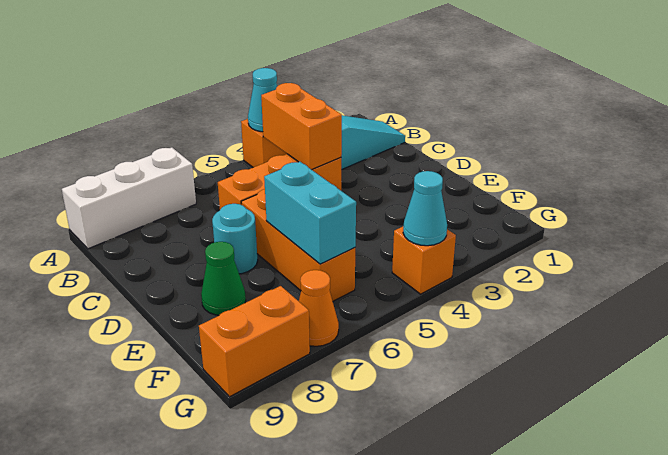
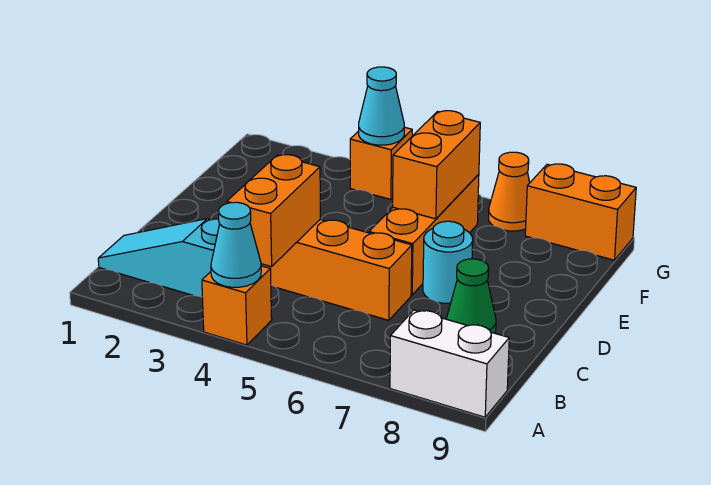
white brick A7:A9 level 1 -> white brick A8:A9 level 1
cyan brick E6:F6 level 2 -> orange brick E6:F6 level 2
green cone E8 level 1 -> green cone C8 level 1

